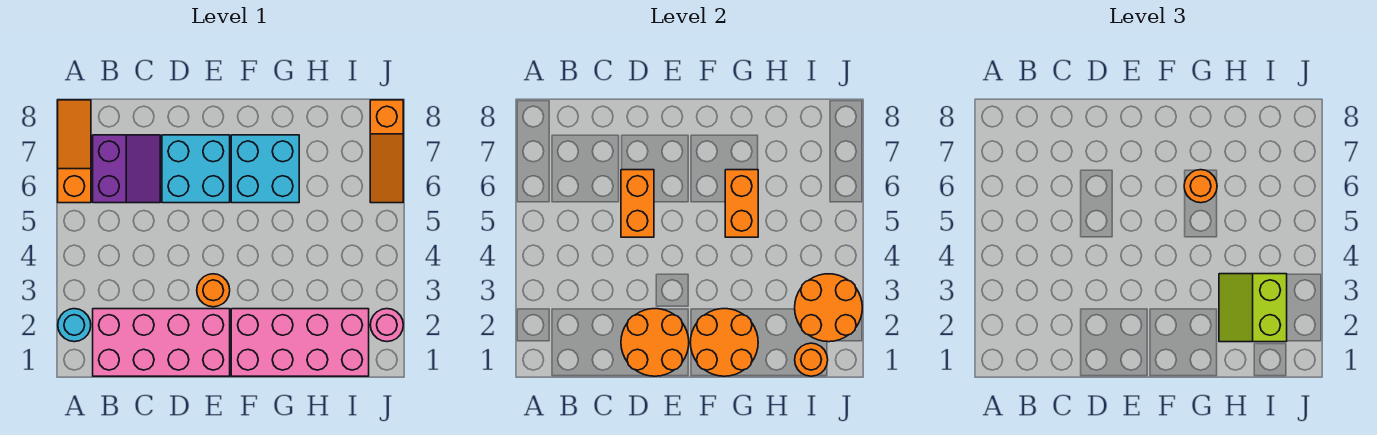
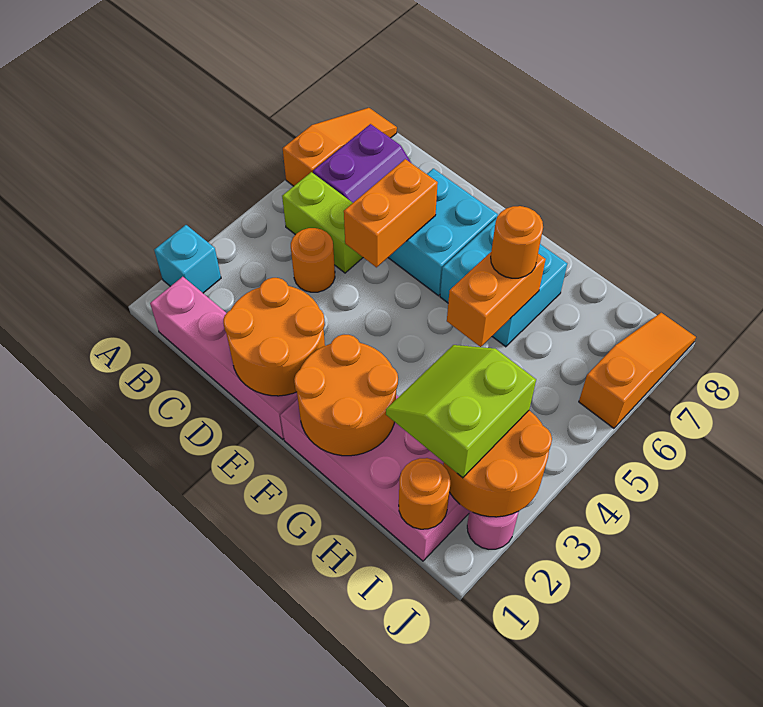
cyan round brick A2 level 1 -> cyan brick A2 level 1
pink brick B1:E2 level 1 -> pink brick B1:E1 level 1
none -> lime brick B5:C5 level 1
orange round brick E3 level 1 -> orange round brick C4 level 1
orange slope J6:J8 level 1 top 8 -> orange slope J6:J8 level 1 top 6

